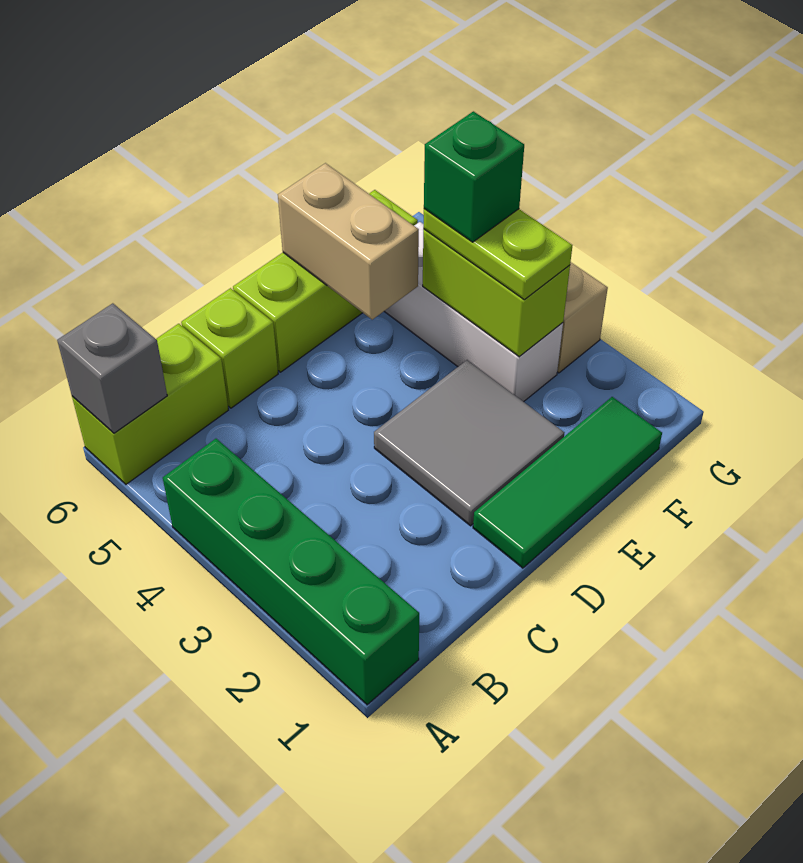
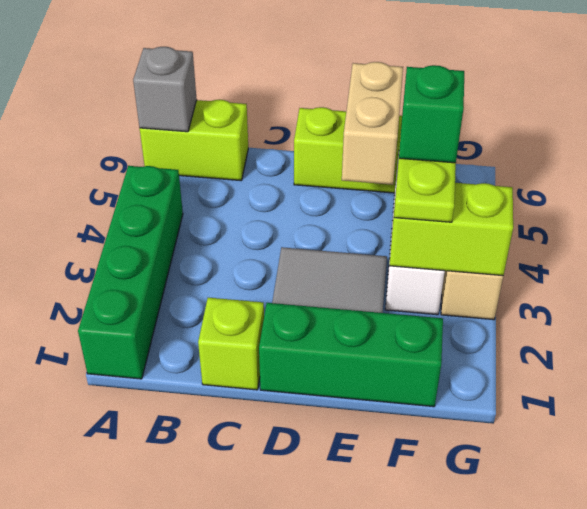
lime brick C6 level 1 -> lime brick C1 level 1
green tile D1:F1 level 1 -> green brick D1:F1 level 1
lime brick F3:F4 level 2 -> lime brick F3:G3 level 2

